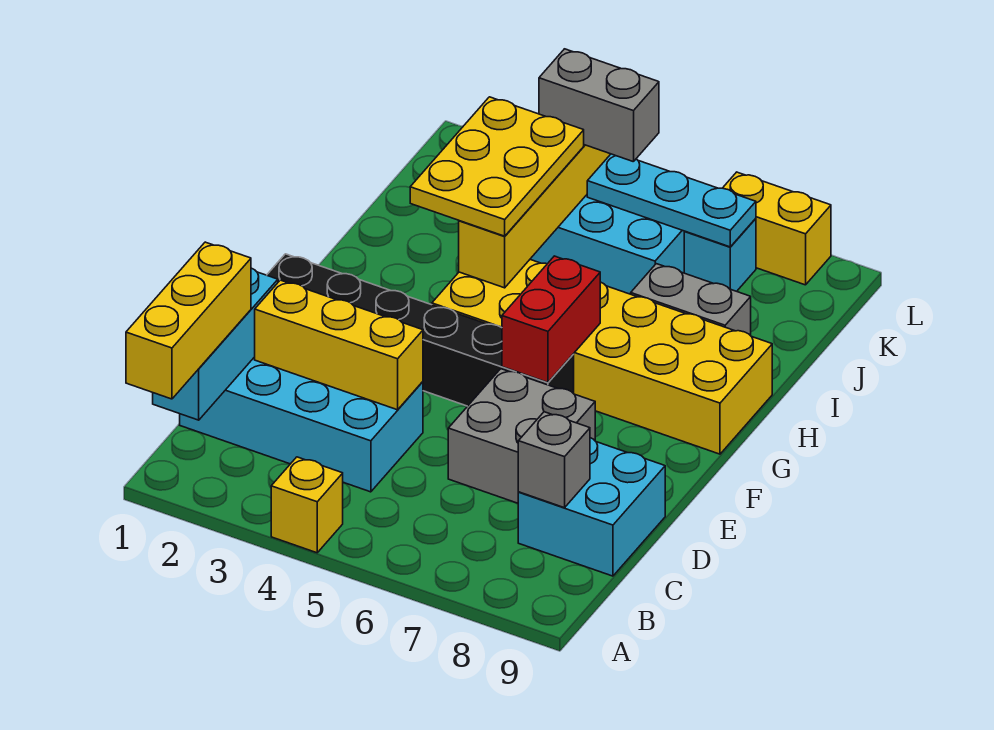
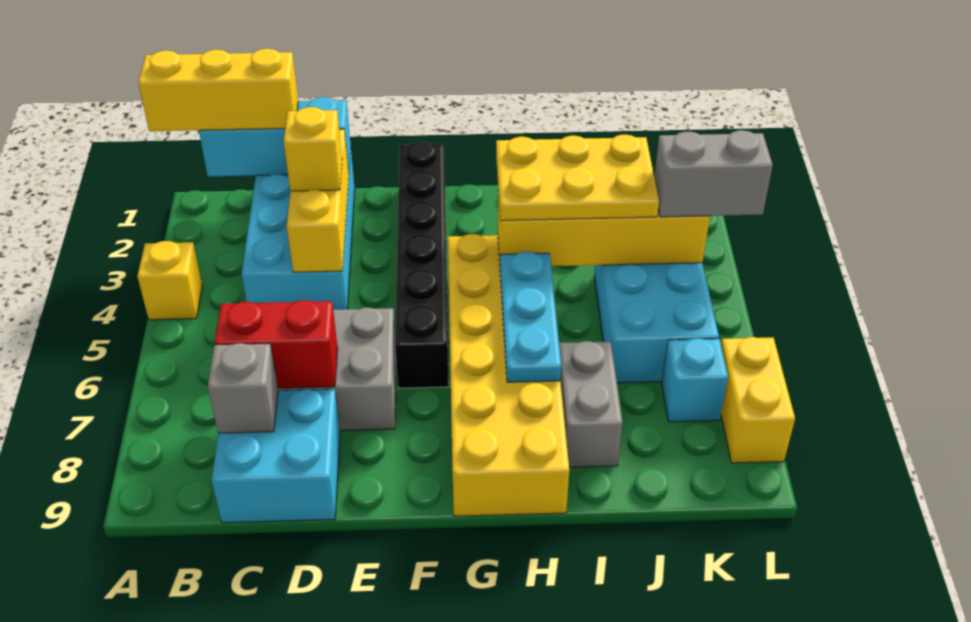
none -> yellow brick D3 level 3
red brick F6:G6 level 2 -> red brick C7:D7 level 2
grey brick K4:K5 level 3 -> grey brick K4:L4 level 3
cyan plate K5:K7 level 2 -> cyan plate H5:H7 level 2

